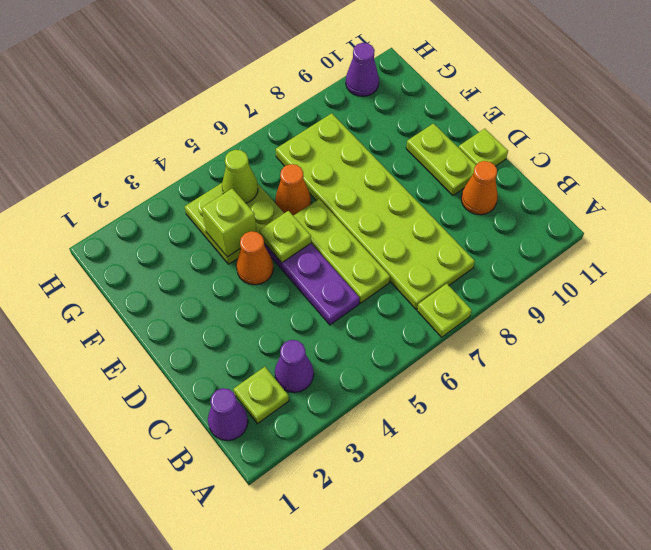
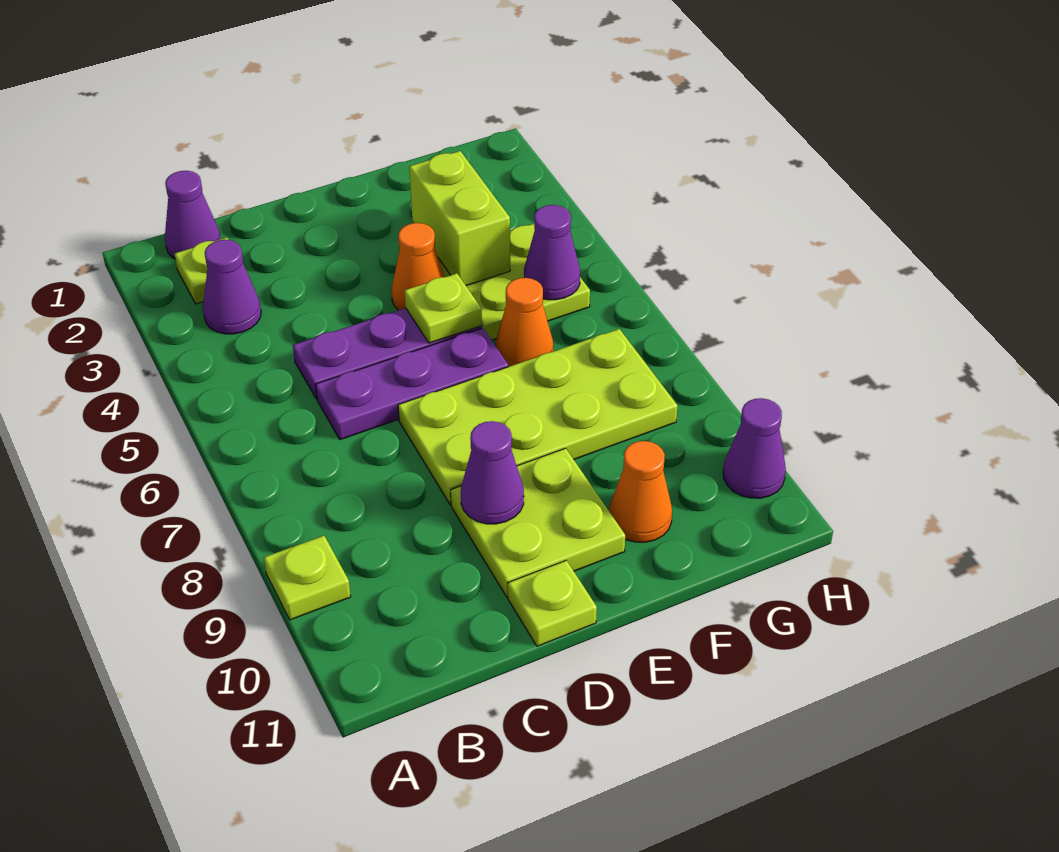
lime plate A7 level 1 -> lime plate A9 level 1
lime plate B7:G8 level 1 -> lime plate D7:G8 level 1
lime plate C6:E6 level 1 -> purple plate C6:E6 level 1
orange cone C10 level 1 -> orange cone F10 level 1
none -> purple cone D9 level 2
lime plate D10:E10 level 1 -> lime plate D9:E10 level 1
lime brick F4 level 2 -> lime brick F3:F4 level 2
lime cone G5 level 2 -> purple cone G5 level 2

